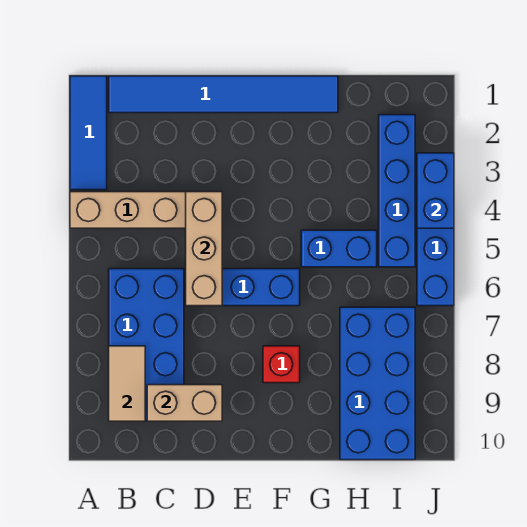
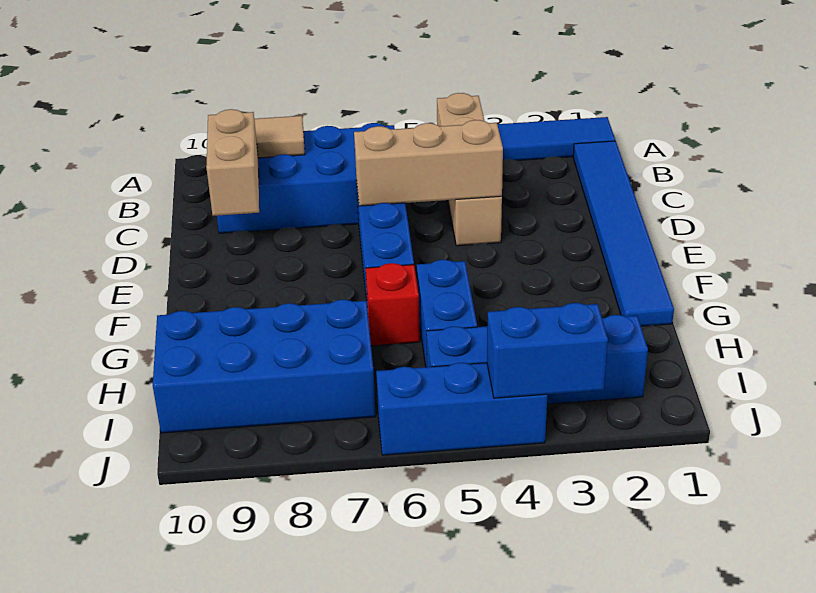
red brick F8 level 1 -> red brick G6 level 1

